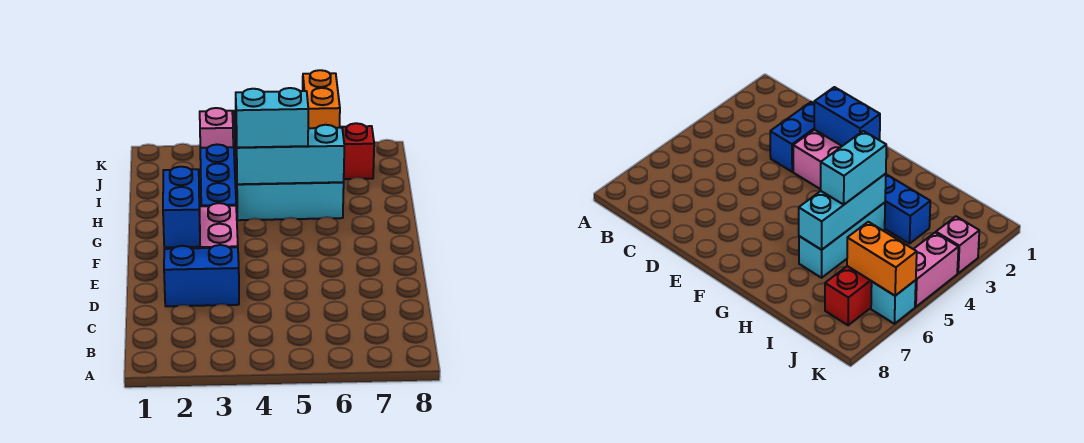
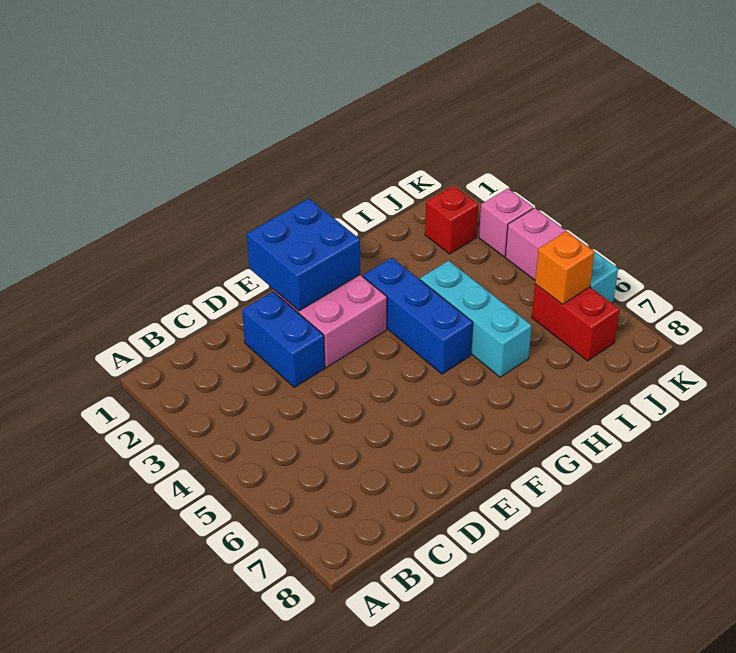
blue brick E2:F2 level 2 -> blue brick E1:F2 level 2
blue brick G3:I3 level 1 -> blue brick G3:G5 level 1
cyan brick H4:H6 level 2 -> none
cyan brick H4:H5 level 3 -> none
none -> red brick J2 level 1
orange brick J6:K6 level 2 -> orange brick J6 level 2

